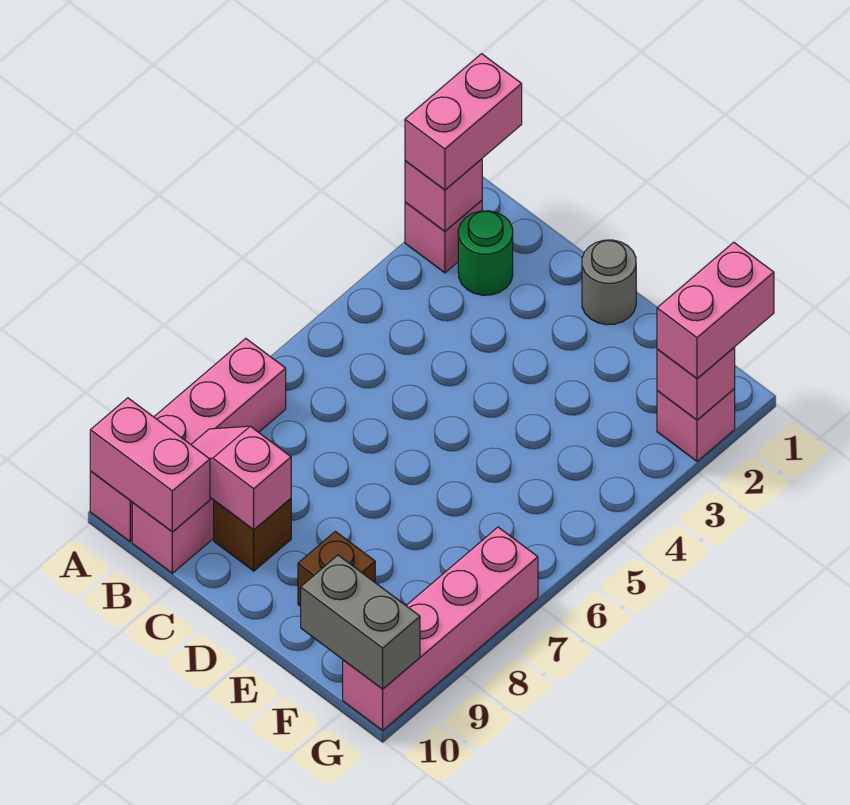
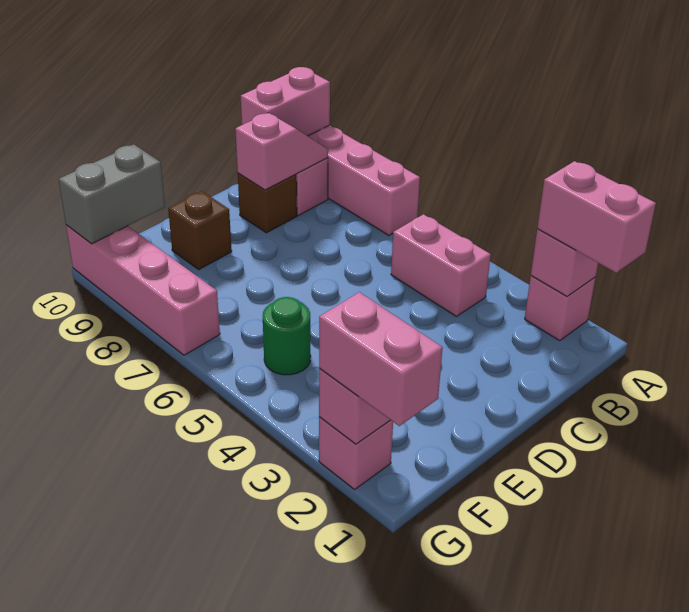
green round brick B2 level 1 -> green round brick F5 level 1
none -> pink brick B4:B5 level 1
grey round brick D1 level 1 -> none

